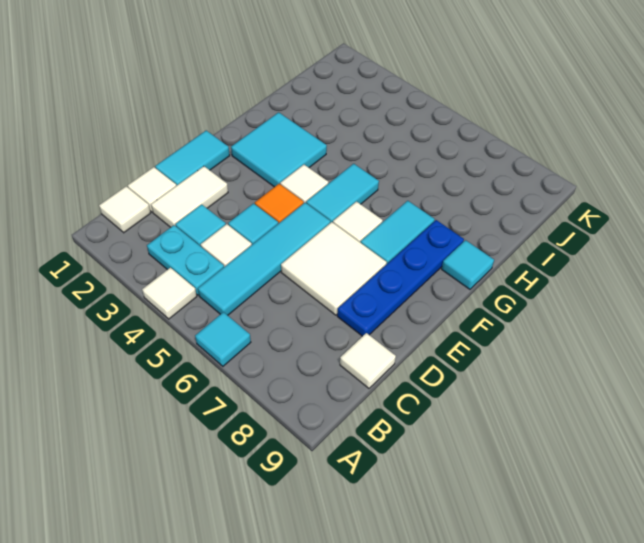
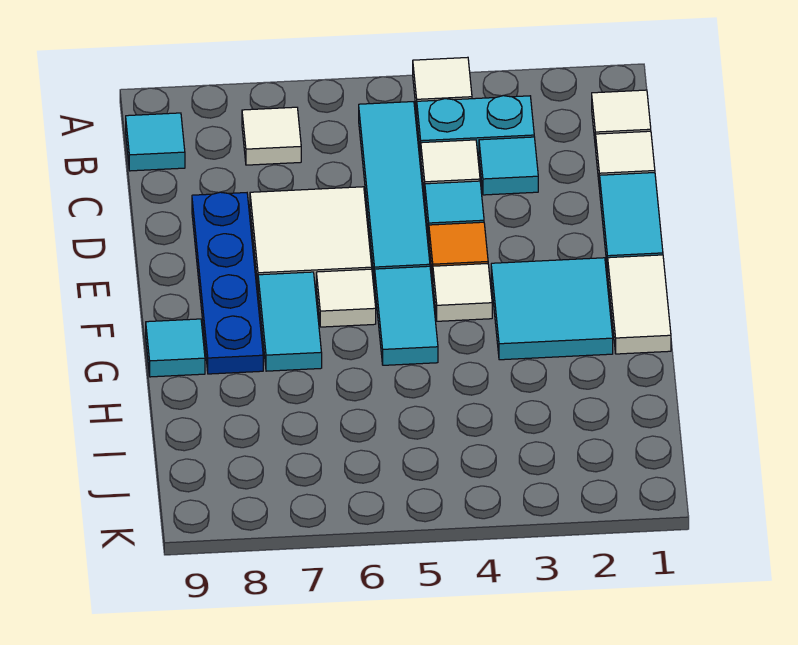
cyan tile A6 level 1 -> cyan tile B9 level 1
white tile C2:D2 level 1 -> white tile F1:G1 level 1
white tile C9 level 1 -> white tile B7 level 1

